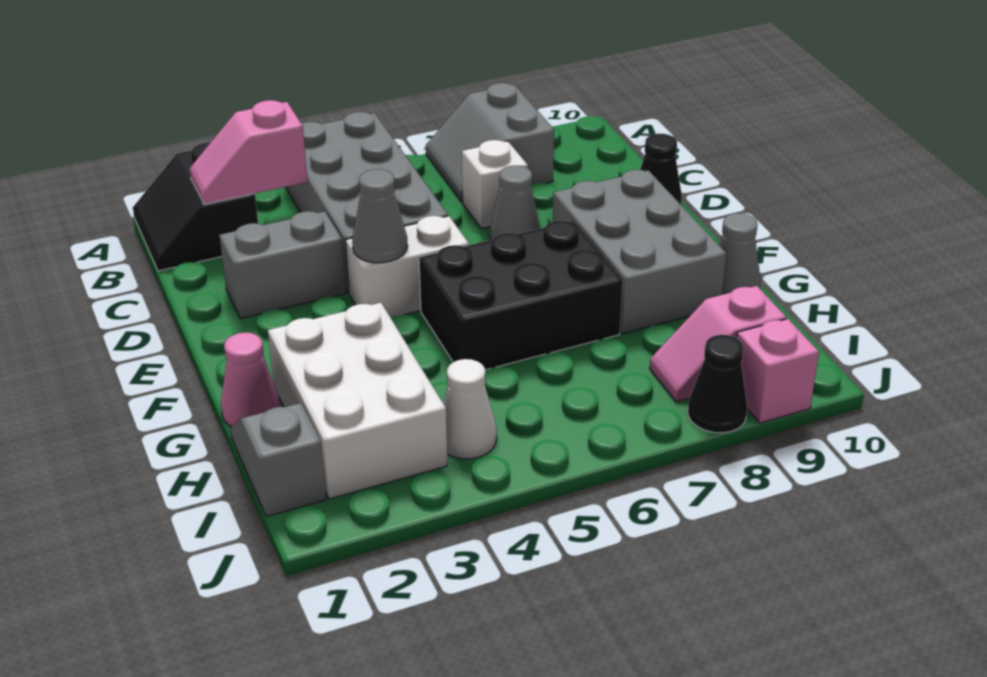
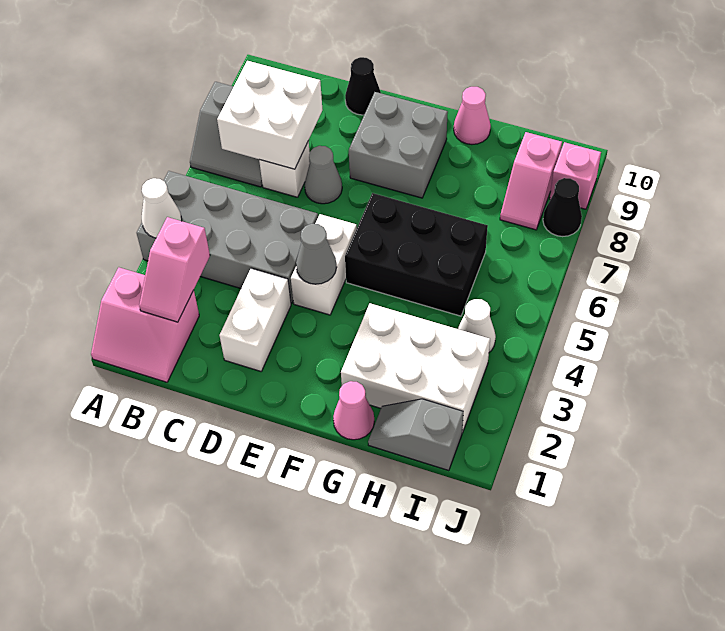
black slope A1:B2 level 1 top 2 -> pink slope A1:B2 level 1 top 2
none -> white cone A4 level 2
none -> white brick B7:C8 level 2
grey brick D2:D3 level 1 -> white brick D2:D3 level 1
grey brick E8:G9 level 1 -> grey brick E8:F9 level 1
black brick F5:G7 level 1 -> black brick F5:H6 level 1
grey cone G10 level 1 -> pink cone G10 level 1

